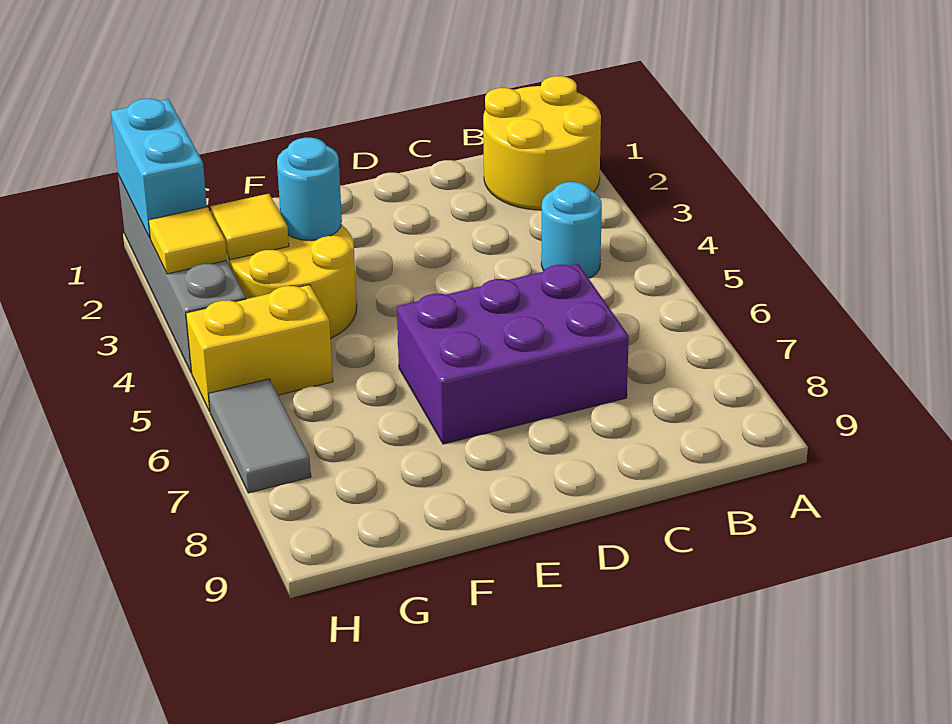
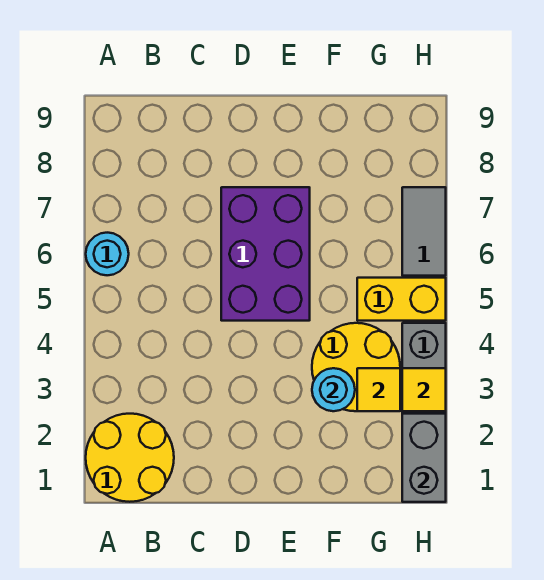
cyan round brick B4 level 1 -> cyan round brick A6 level 1
purple brick C6:E7 level 1 -> purple brick D5:E7 level 1
cyan brick H1:H2 level 2 -> grey brick H1:H2 level 2

